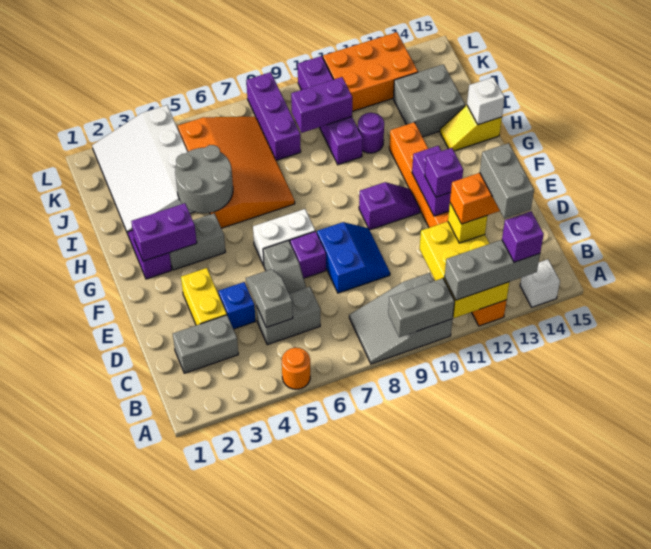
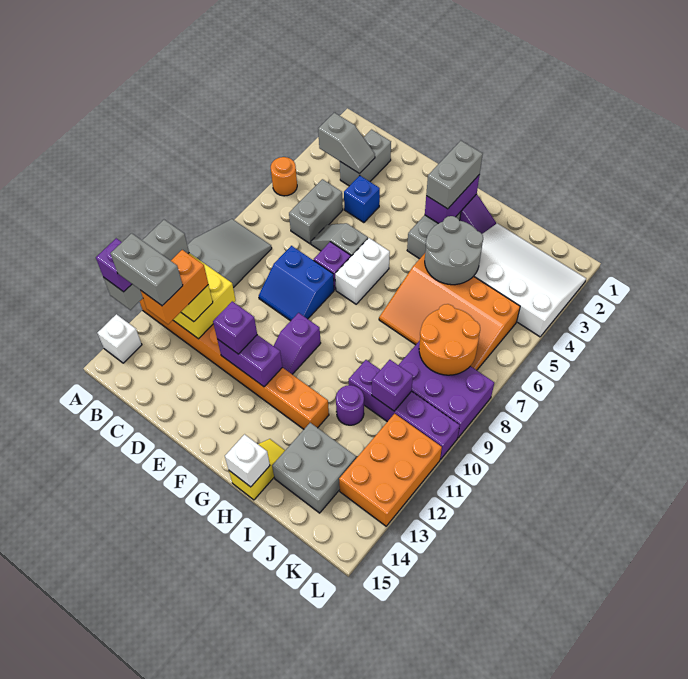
grey brick A9:A10 level 2 -> grey brick G2:G3 level 3
grey slope C5:D5 level 2 top C -> grey slope B3:C3 level 2 top B
yellow brick D3:E3 level 1 -> none
none -> orange round brick J7:K8 level 2
purple brick J8:L8 level 1 -> purple brick J8:L9 level 1
purple brick J9:J10 level 2 -> purple brick J10 level 2

